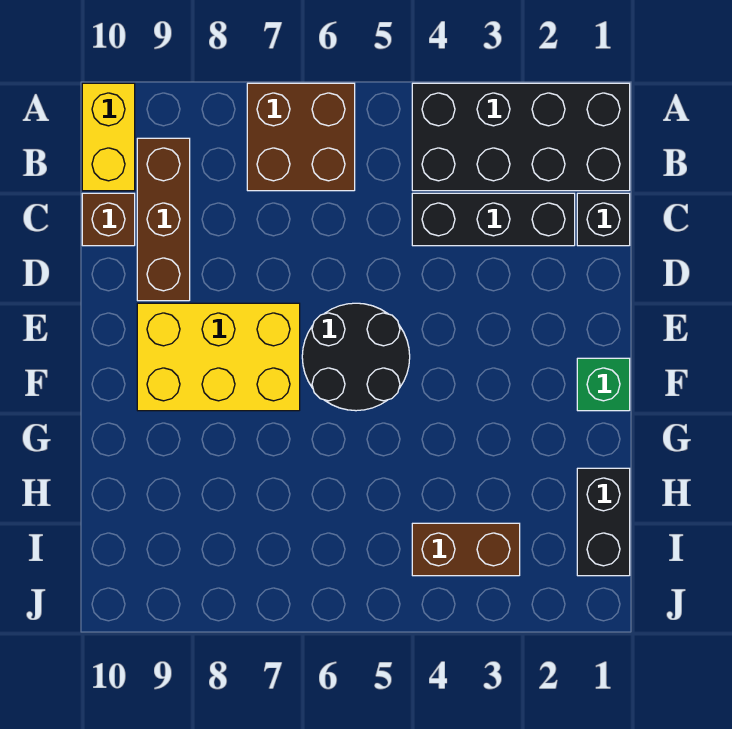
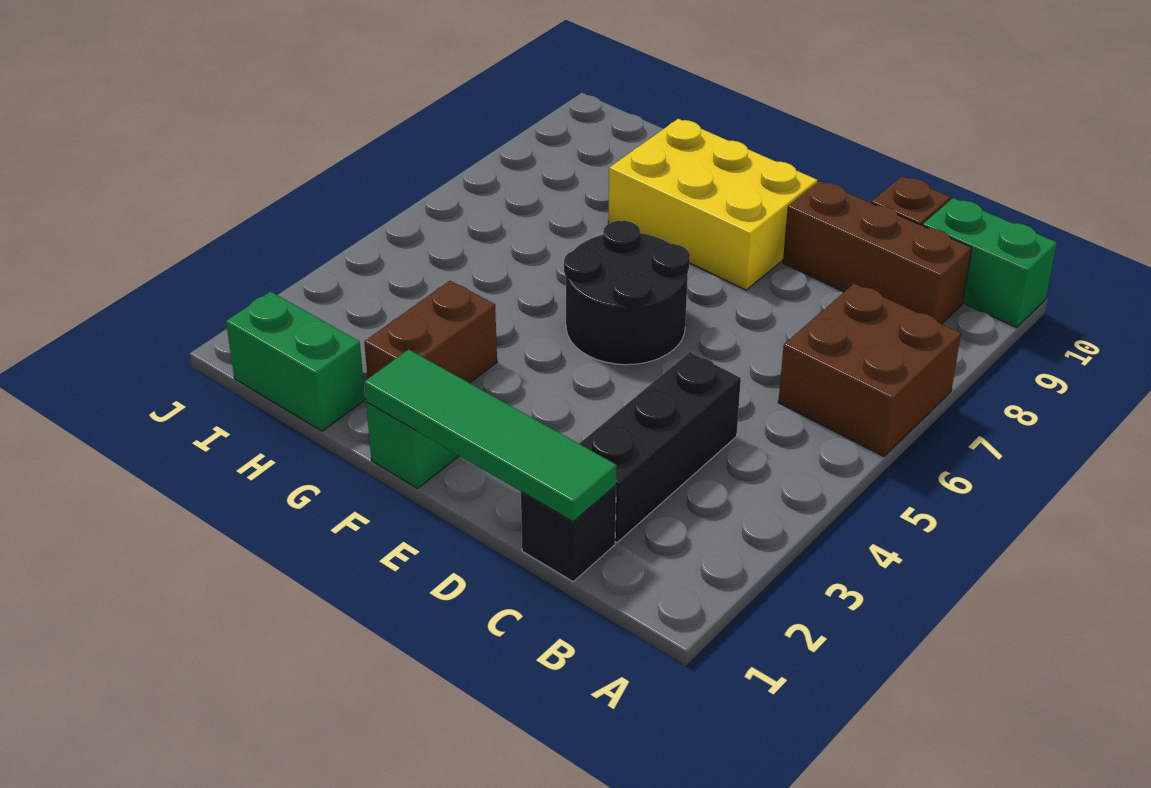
black brick A1:B4 level 1 -> none
yellow brick A10:B10 level 1 -> green brick A10:B10 level 1
none -> green tile C1:F1 level 2
yellow brick E7:F9 level 1 -> yellow brick E8:G9 level 1
black brick H1:I1 level 1 -> green brick H1:I1 level 1
brown brick I3:I4 level 1 -> brown brick G2:G3 level 1

